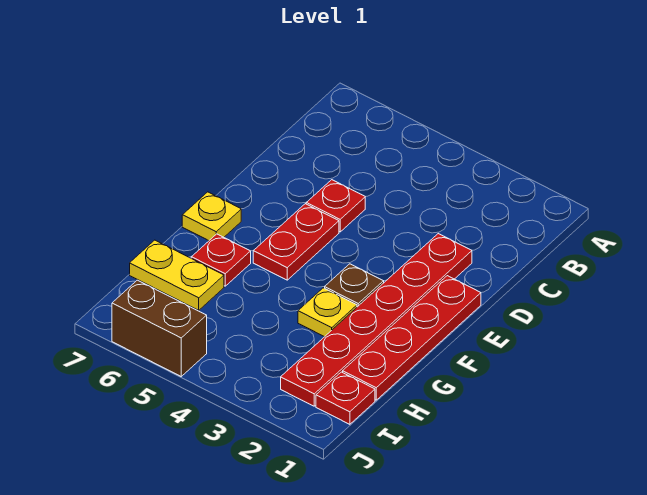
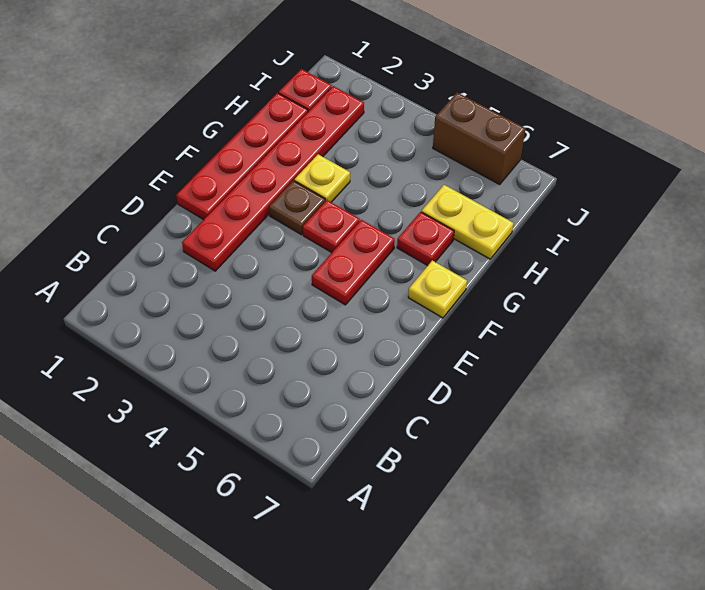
red plate D5 level 1 -> red plate F4 level 1

